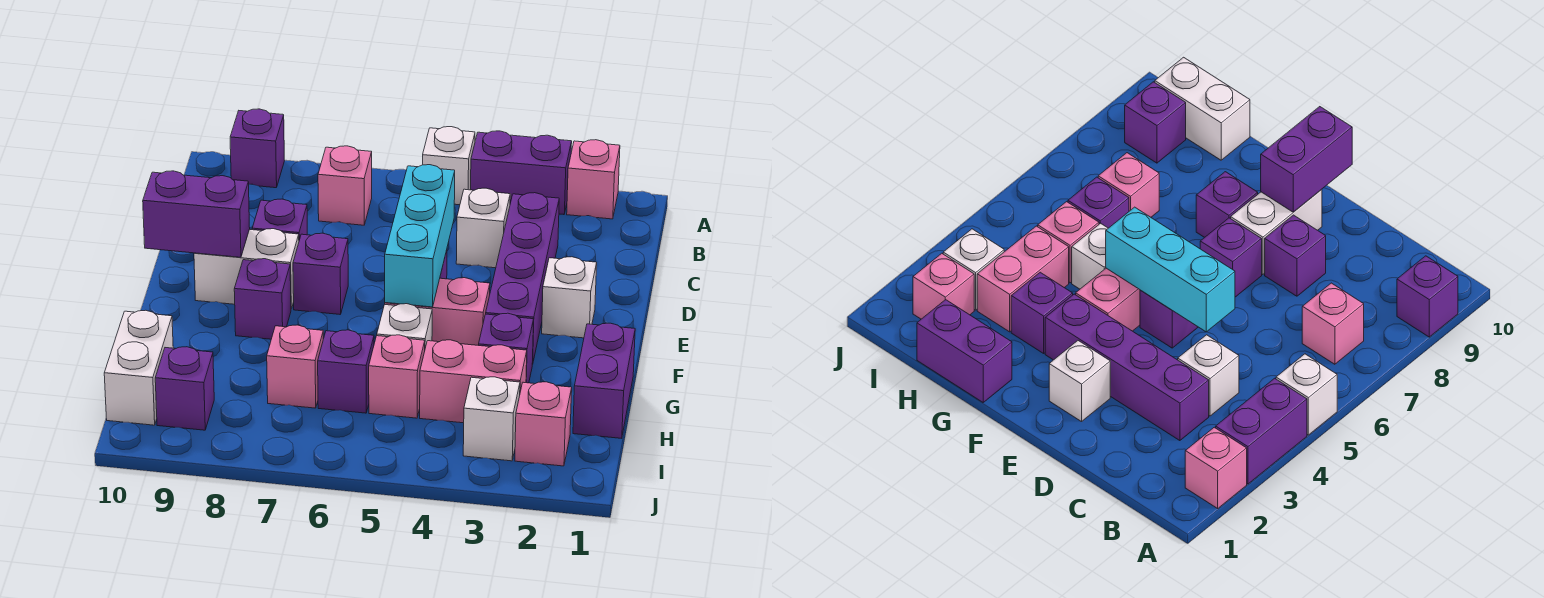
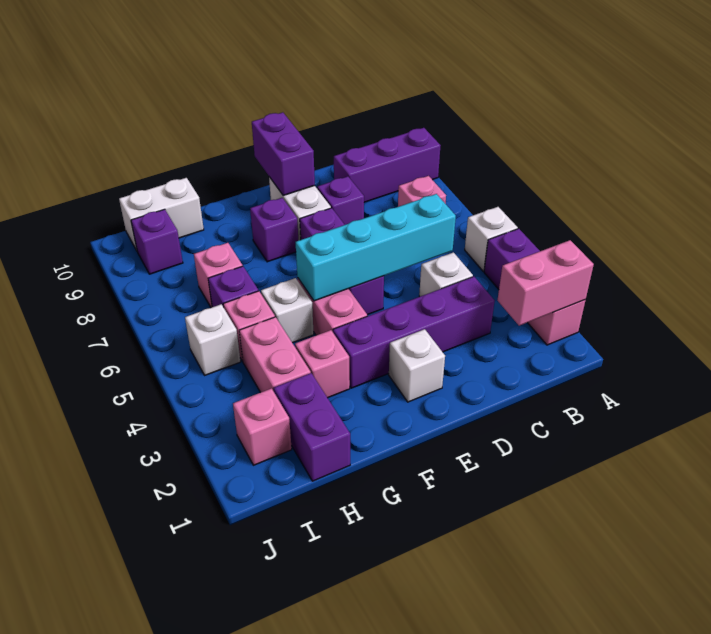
none -> pink brick A2:B2 level 2
purple brick A9 level 1 -> purple brick A9:C9 level 1
cyan brick D5:F5 level 2 -> cyan brick C5:F5 level 2
purple brick G1:H1 level 1 -> purple brick H1:H2 level 1
purple brick G3 level 1 -> pink brick G3 level 1
white brick I3 level 1 -> white brick I5 level 1

